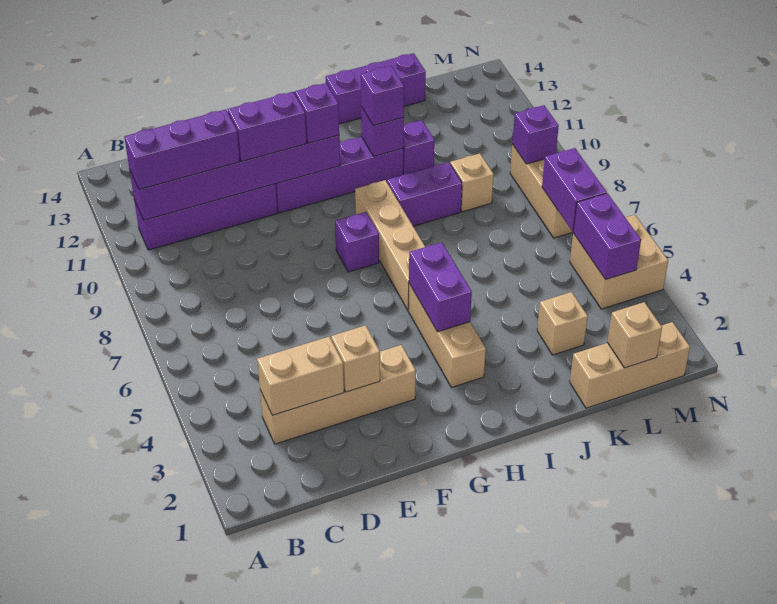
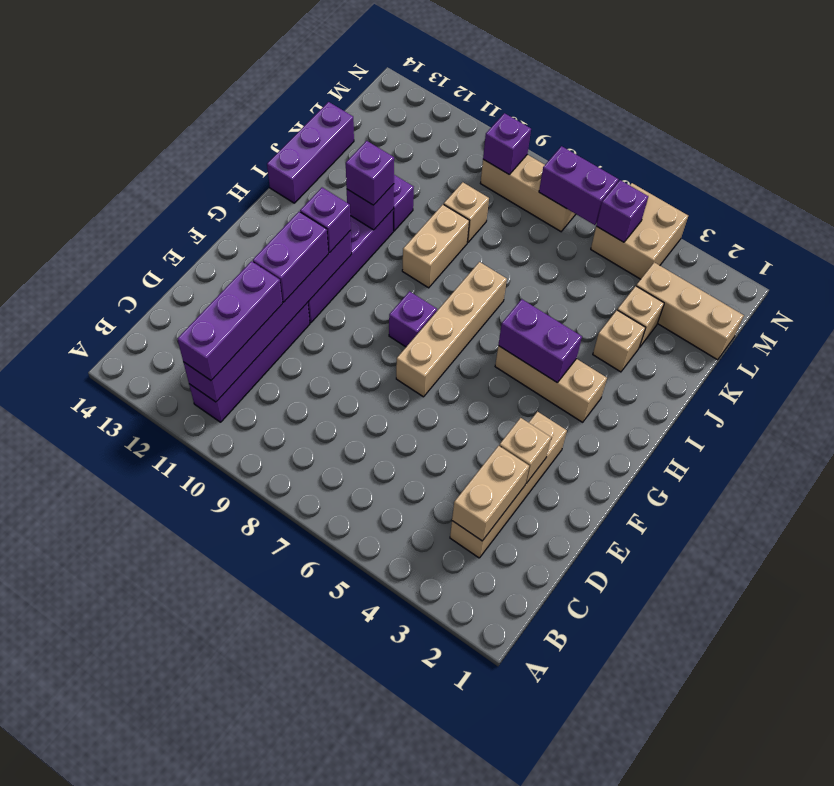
tan brick H6:H9 level 1 -> tan brick F7:I7 level 1
purple brick I9:J9 level 1 -> tan brick I9:J9 level 1
tan brick K1:M1 level 1 -> tan brick L1:L3 level 1
tan brick L1 level 2 -> tan brick J3 level 1
purple brick M4:M5 level 2 -> purple brick M5 level 2

